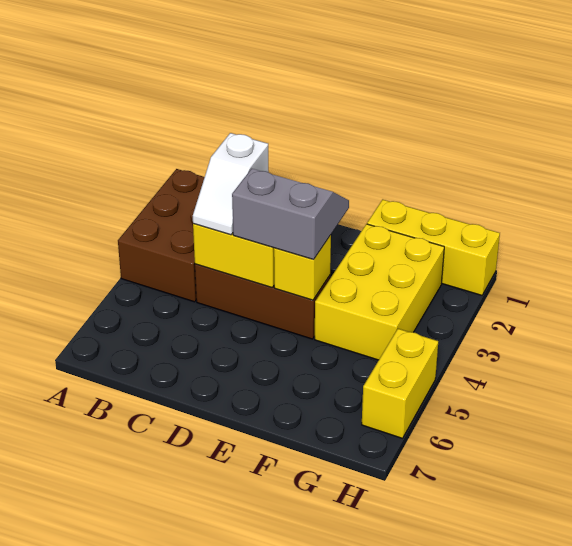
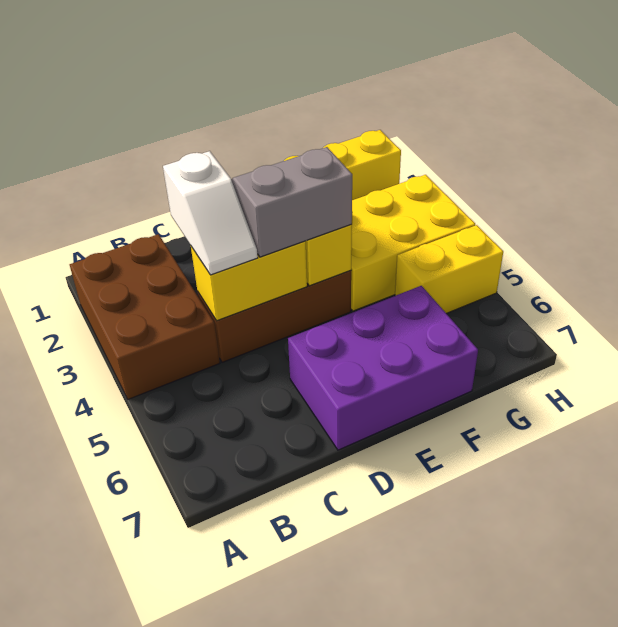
none -> purple brick D6:F7 level 1
yellow brick F2:G4 level 1 -> yellow brick F3:H4 level 1
yellow brick H5:H6 level 1 -> yellow brick G5:H5 level 1

